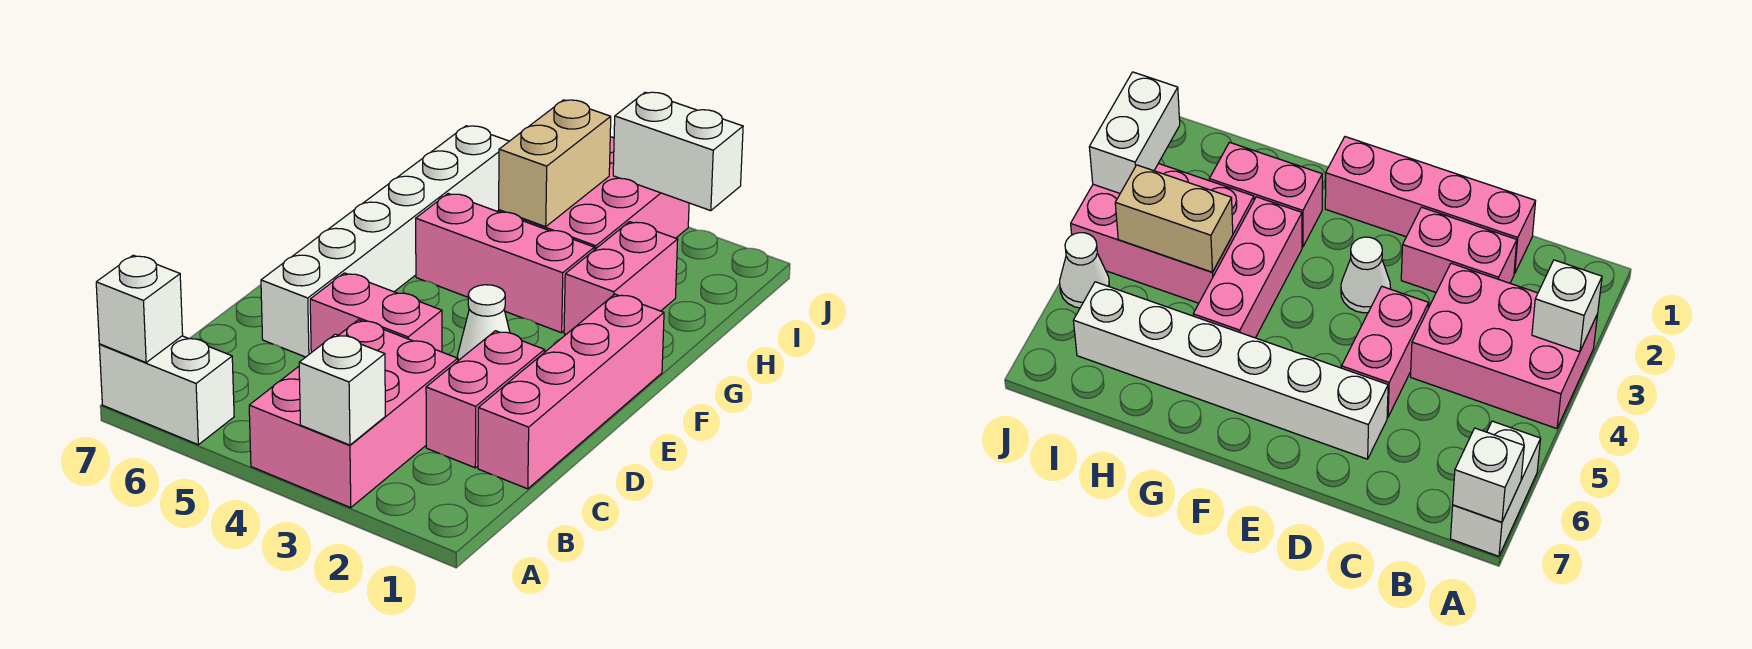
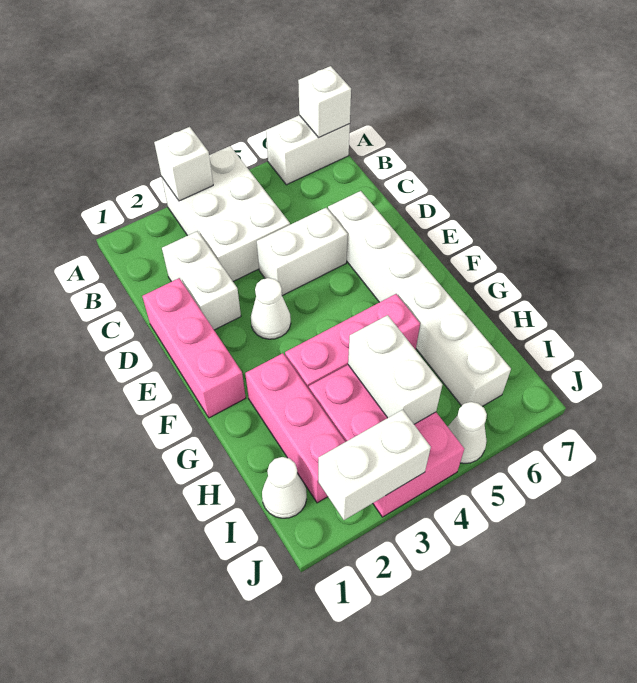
pink brick A3:C4 level 1 -> white brick A3:C4 level 1
pink brick C1:F1 level 1 -> pink brick D1:F1 level 1
pink brick C2:D2 level 1 -> white brick C2:D2 level 1
pink brick D4:D5 level 1 -> white brick D4:D5 level 1
pink brick G2:H2 level 1 -> pink brick G2:I2 level 1
tan brick H4:I4 level 2 -> white brick H4:I4 level 2
none -> white cone I1 level 1

